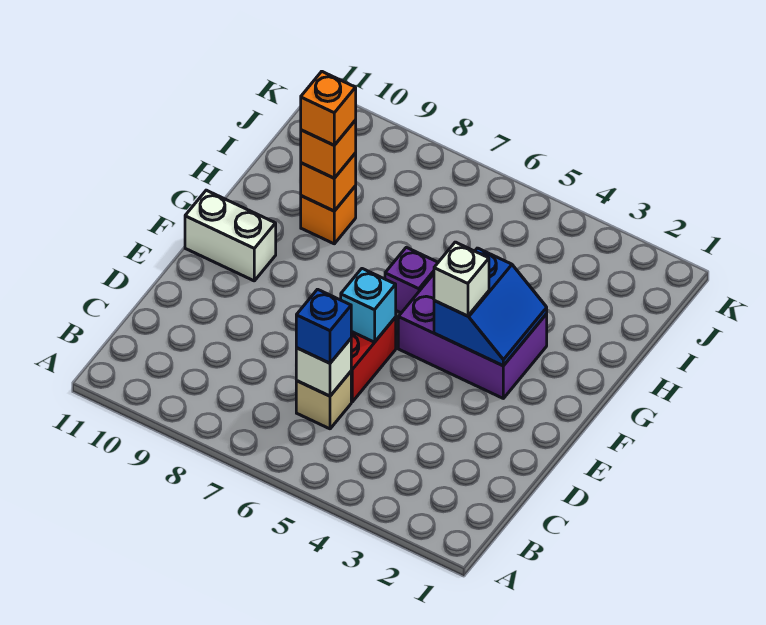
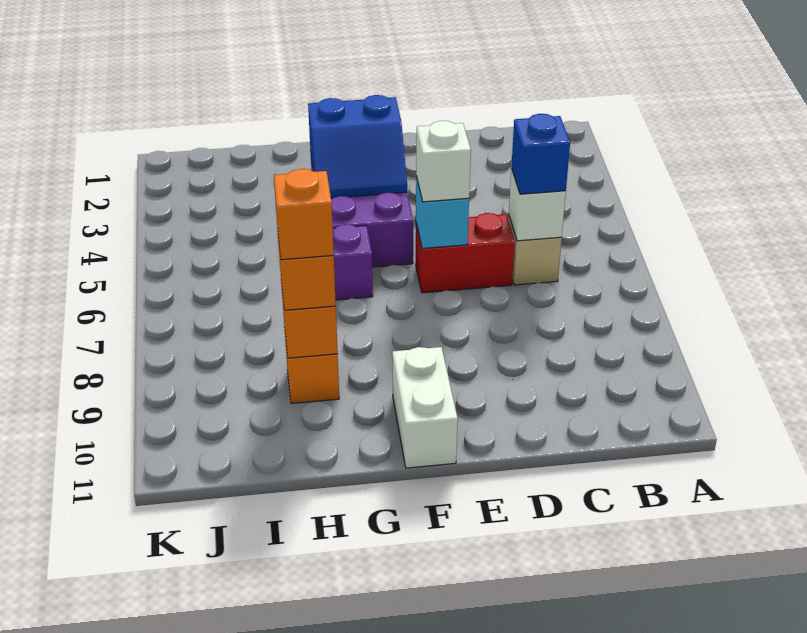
blue slope F3:G4 level 2 top 4 -> blue slope F3:G4 level 2 top 3
white brick F4 level 3 -> white brick E6 level 3

